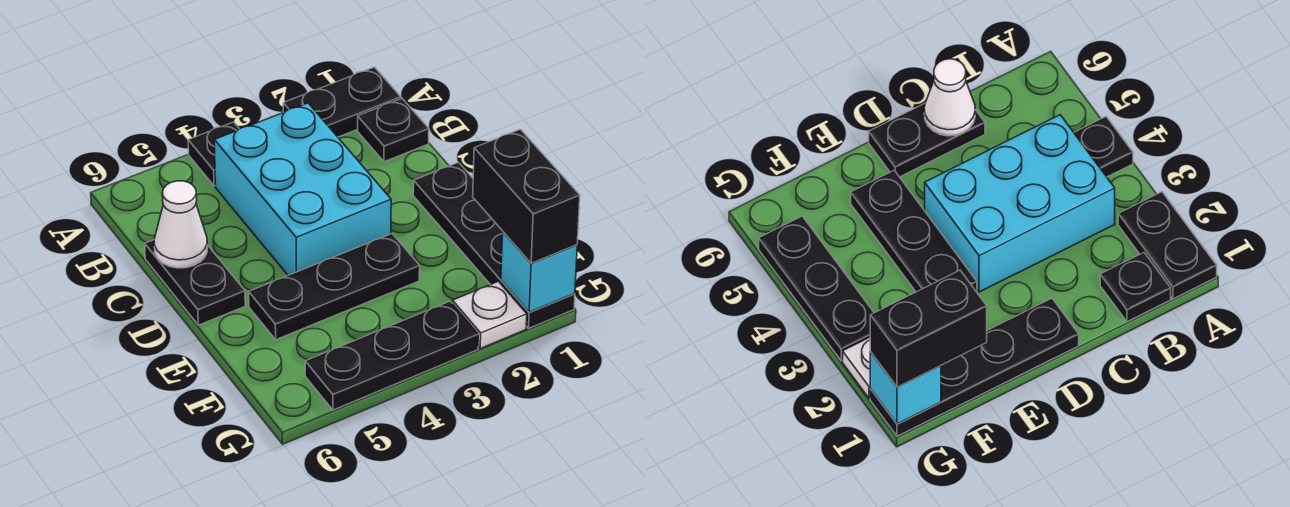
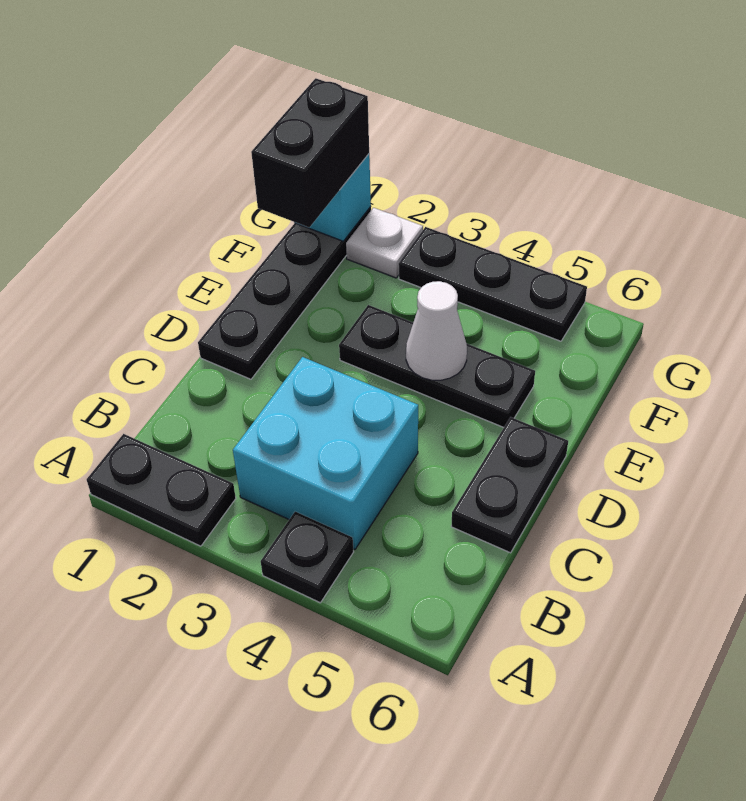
black plate B1 level 1 -> none
cyan brick B3:D4 level 1 -> cyan brick B3:C4 level 1
white cone C6 level 2 -> white cone E4 level 2

